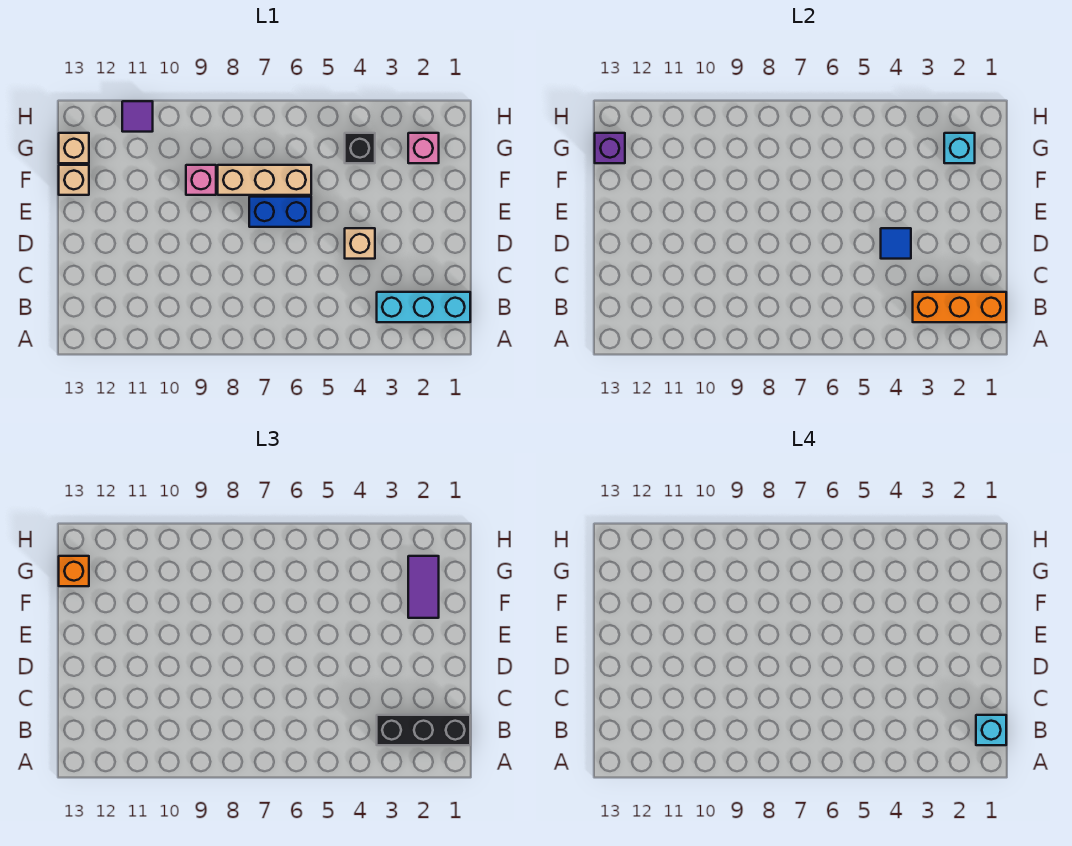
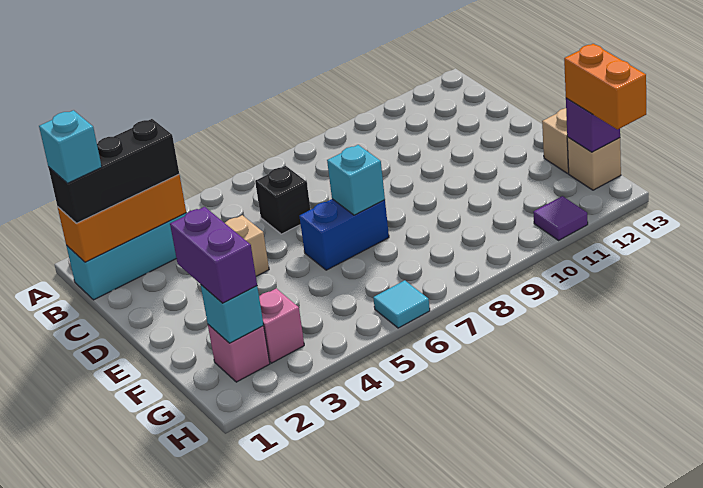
blue tile D4 level 2 -> none
none -> cyan brick E7 level 2
purple tile F2:G2 level 3 -> purple brick F2:G2 level 3
tan brick F6:F8 level 1 -> none
pink brick F9 level 1 -> pink brick G3 level 1
black brick G4 level 1 -> black brick C6 level 1
orange brick G13 level 3 -> orange brick G13:H13 level 3
none -> cyan tile H6 level 1

